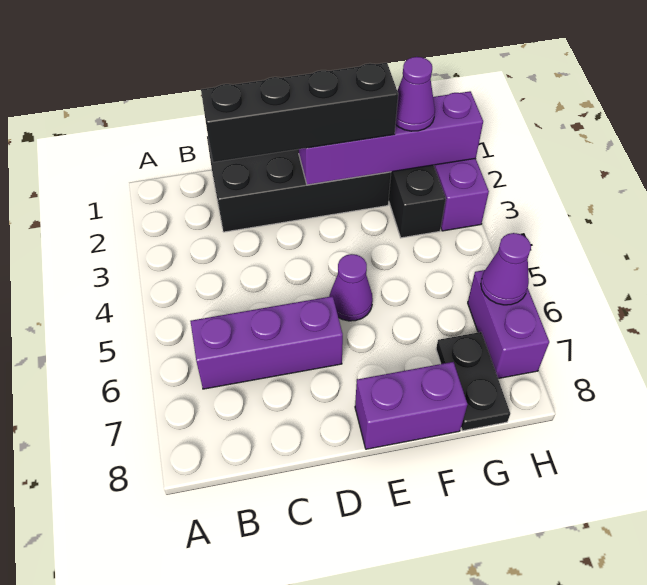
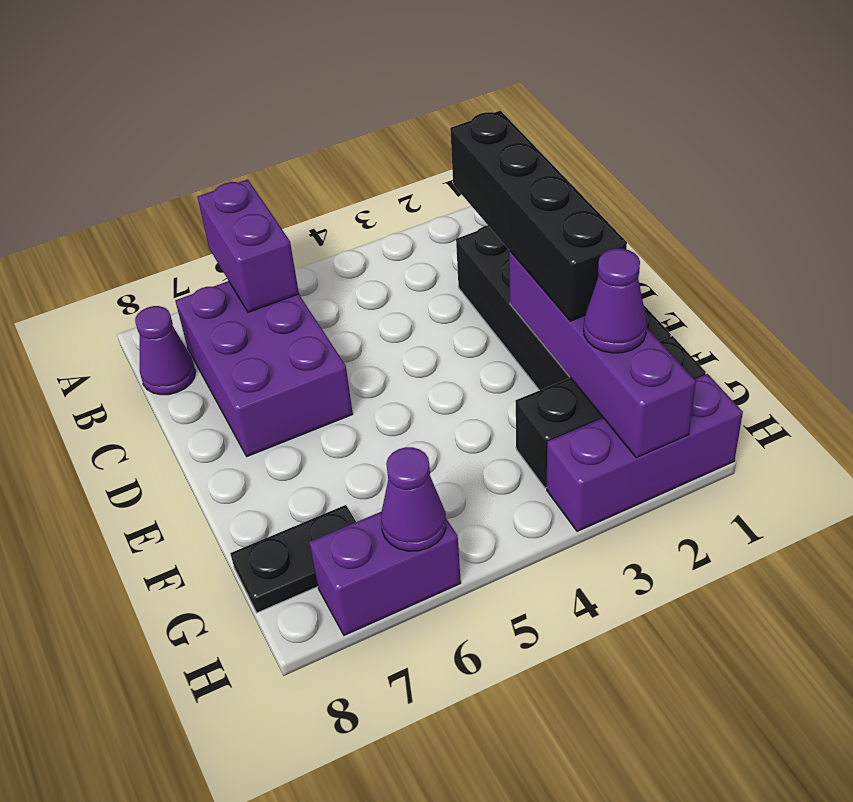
purple brick B6:D6 level 1 -> purple brick B6:D7 level 1
purple cone E5 level 1 -> purple cone B8 level 1
purple brick E8:F8 level 1 -> purple brick A6:B6 level 2

